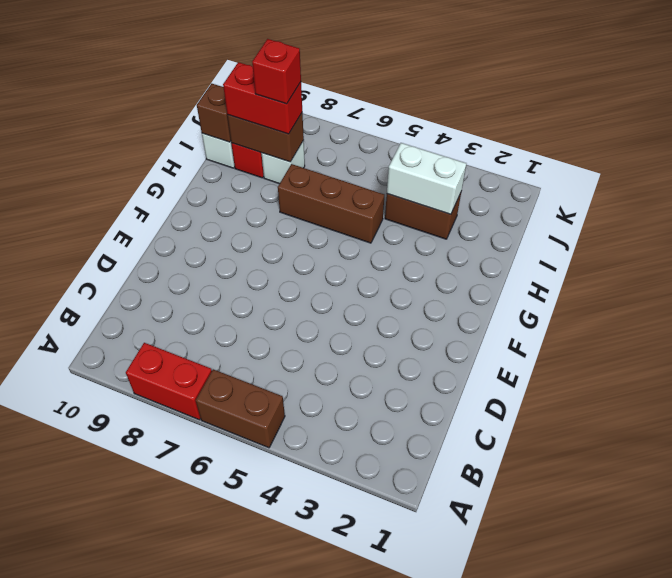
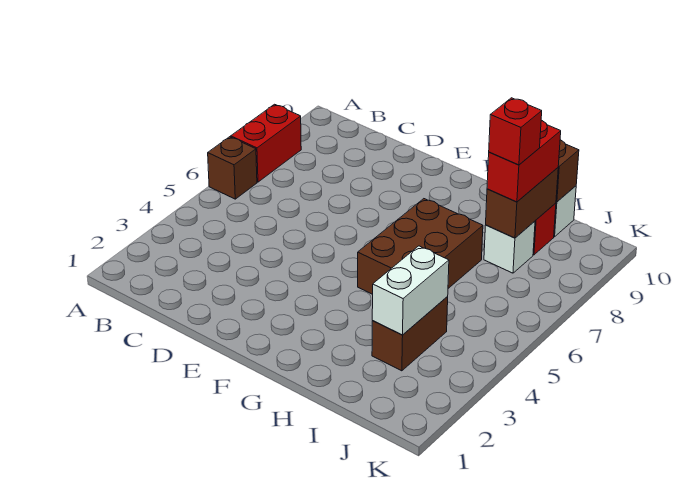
brown brick A5:A6 level 1 -> brown brick A6 level 1
brown brick H5:H7 level 1 -> brown brick G5:H7 level 1

